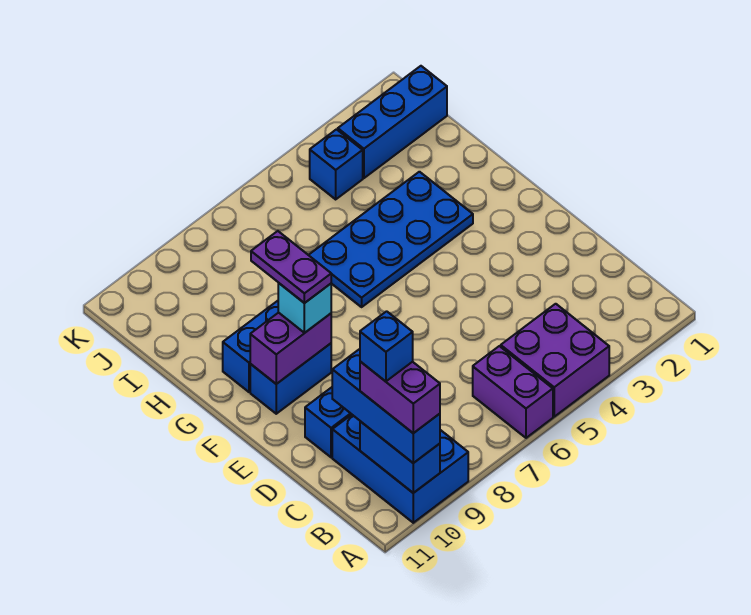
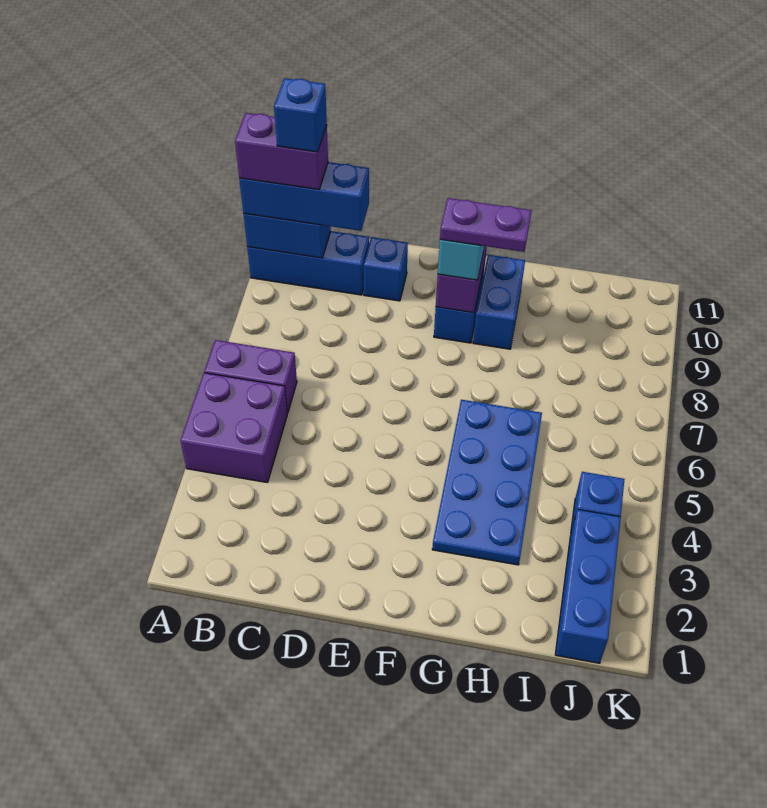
blue brick A9:C10 level 1 -> blue brick A10:C10 level 1

